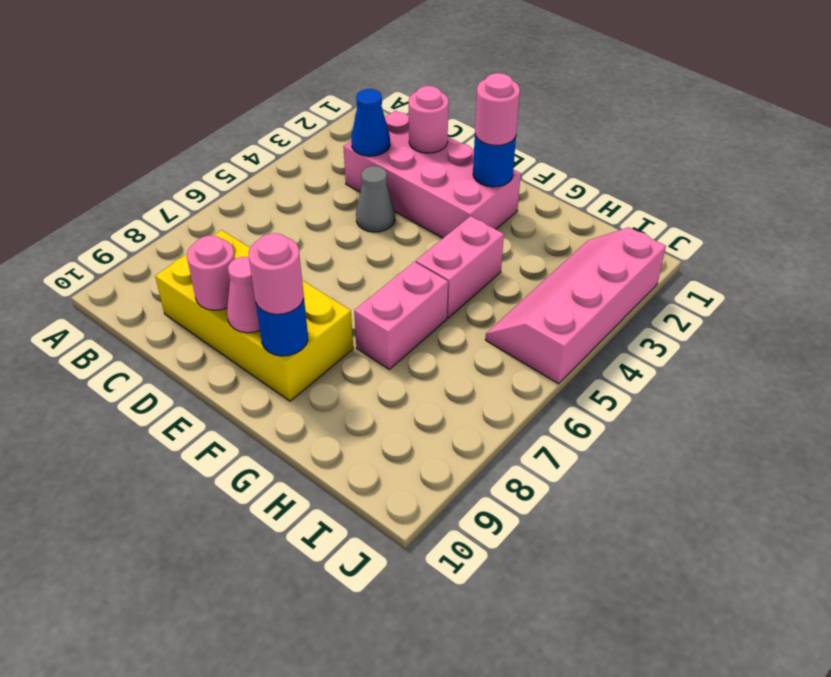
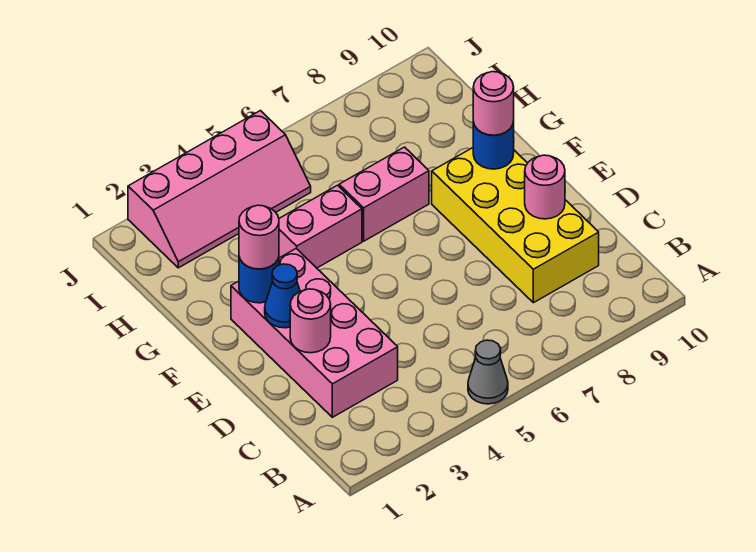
blue cone C3 level 2 -> blue cone E2 level 2
grey cone D4 level 1 -> grey cone A5 level 1
pink cone E9 level 2 -> none

